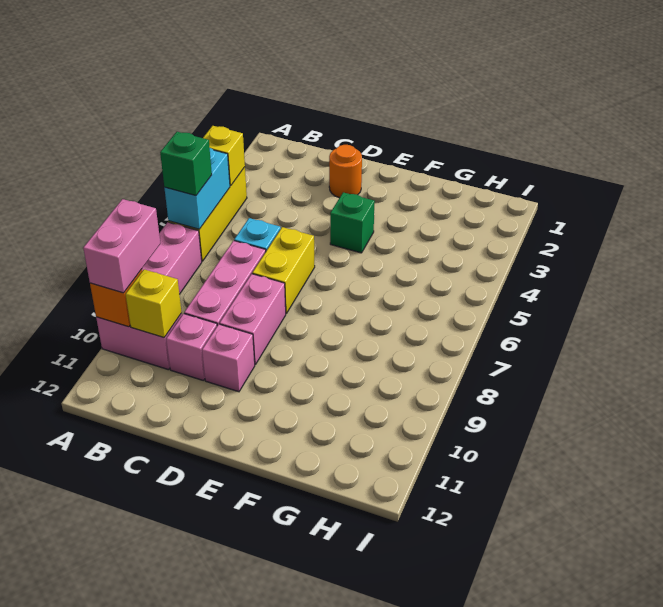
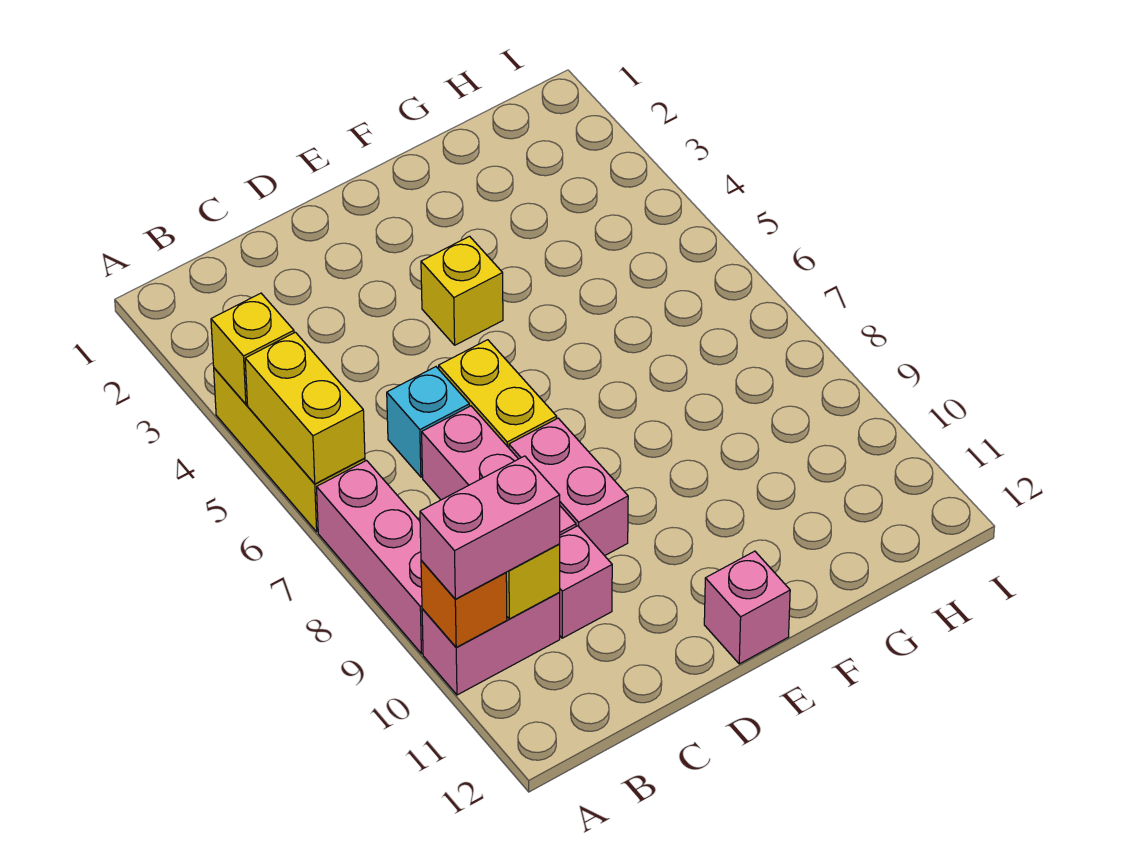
cyan brick A5:A6 level 2 -> yellow brick A5:A6 level 2
green brick A6 level 3 -> none
pink brick A9:A10 level 3 -> pink brick A10:B10 level 3
orange round brick D2 level 1 -> none
pink brick D10 level 1 -> pink brick E12 level 1
green brick E4 level 1 -> yellow brick E4 level 1

